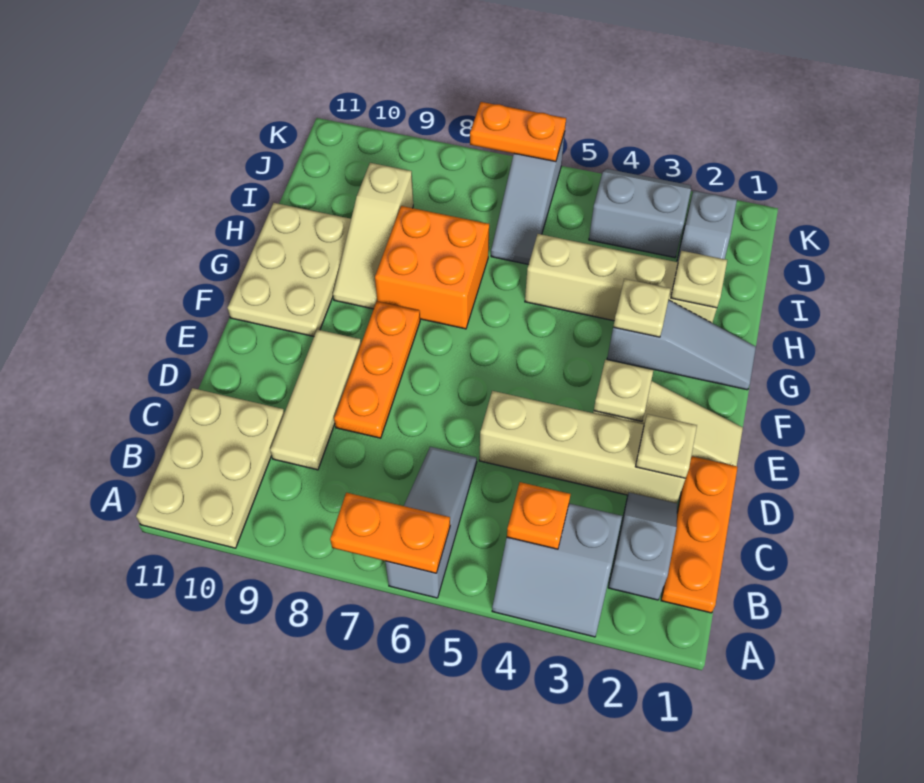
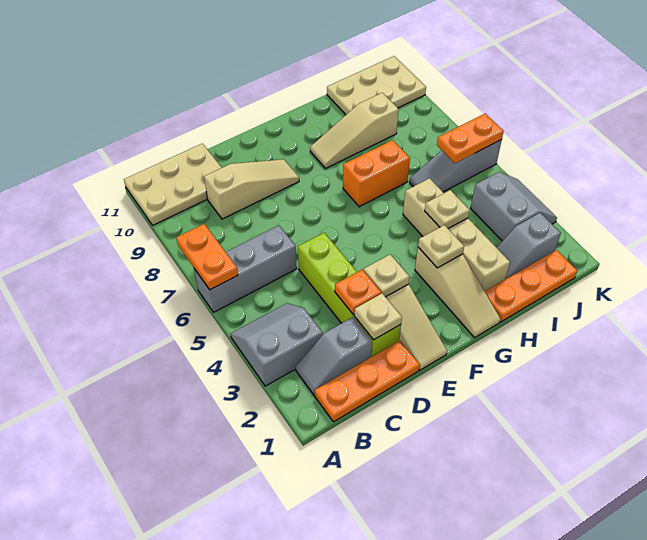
grey slope A3:B4 level 1 top B -> grey slope A3:B4 level 1 top 3
grey slope A6:C6 level 1 top A -> grey brick A6:C6 level 1
grey slope B2:C2 level 1 top B -> grey slope B2:C2 level 1 top C
orange plate B4 level 2 -> orange plate D3 level 2
tan tile C9:E9 level 1 -> tan slope C9:E9 level 1 top C
tan brick D2:D5 level 1 -> lime brick D2:D5 level 1
orange plate D8:F8 level 1 -> orange plate H1:J1 level 1
tan plate F10:H11 level 1 -> tan plate I10:K11 level 1
grey slope G1:G3 level 1 top 3 -> tan slope G1:G3 level 1 top 3
orange brick G7:H8 level 1 -> orange brick G7:H7 level 1
tan plate H2 level 2 -> tan plate H4 level 2
orange plate K6:K7 level 2 -> orange plate J6:K6 level 2

